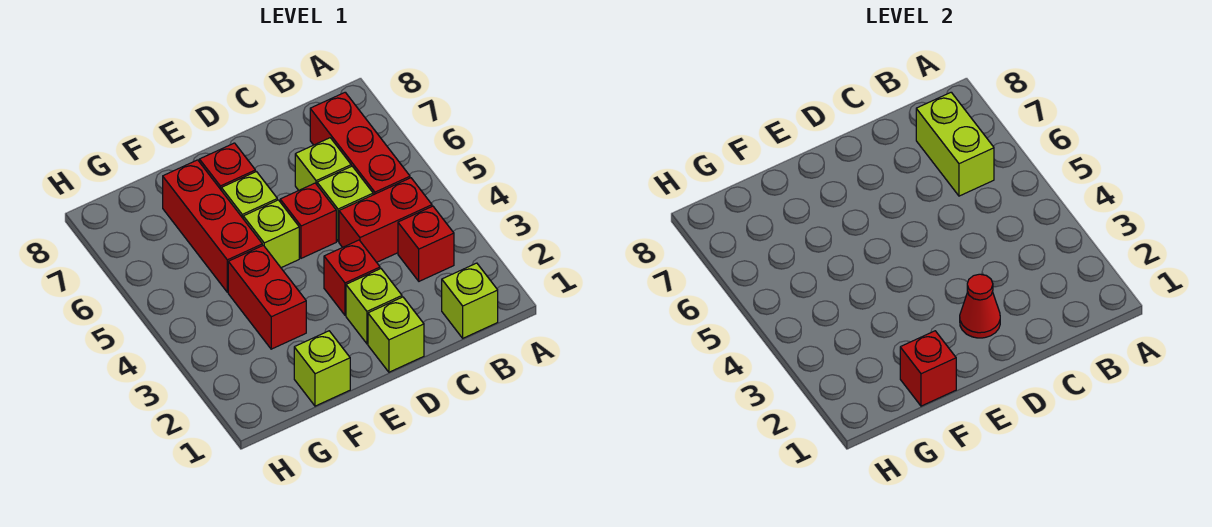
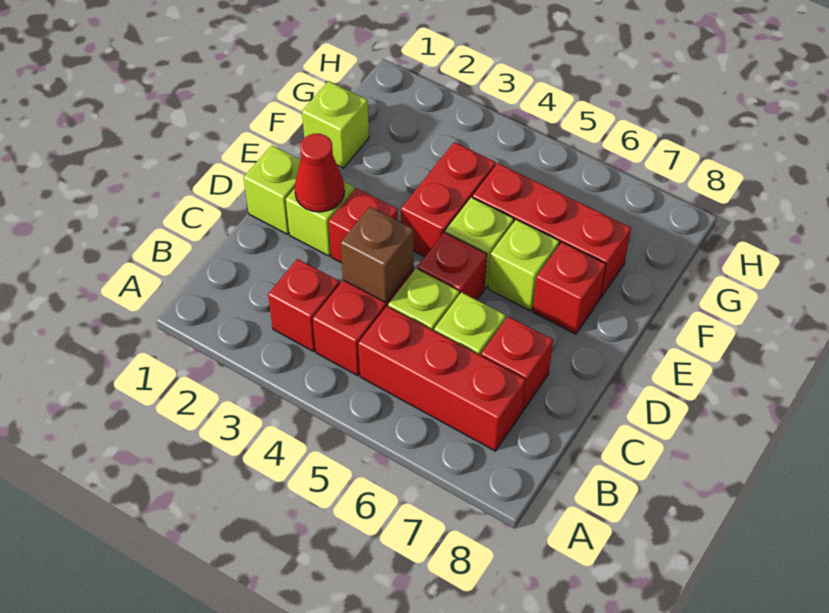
lime brick B1 level 1 -> none
lime brick B6:B7 level 2 -> none
none -> brown brick C4 level 2
red brick F1 level 2 -> red brick C7 level 1
red brick F3:F4 level 1 -> red brick E4:F4 level 1

